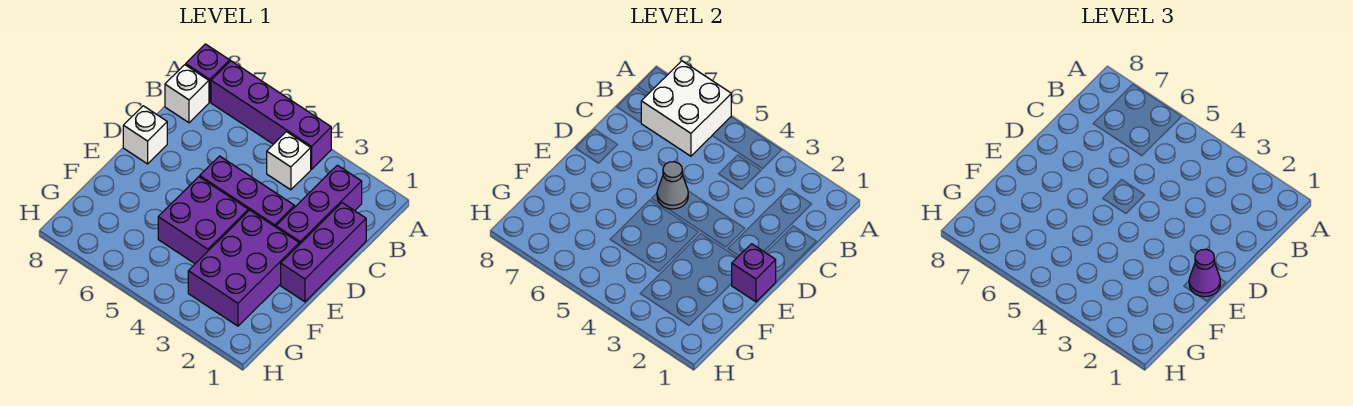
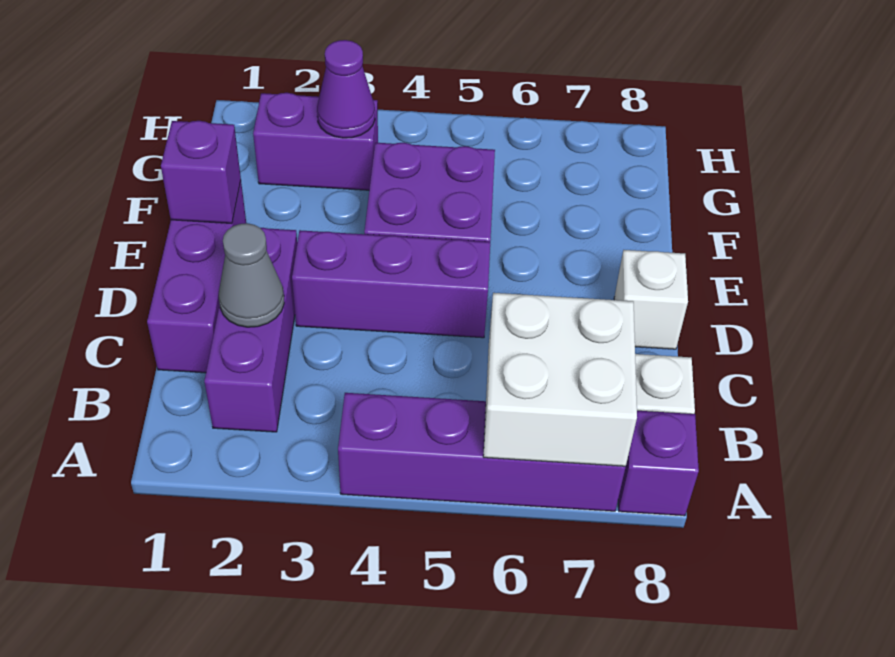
white brick B4 level 1 -> none
grey cone D5 level 2 -> grey cone C2 level 2
purple cone E1 level 3 -> purple cone G3 level 2
purple brick E2:G3 level 1 -> purple brick G2:G3 level 1

